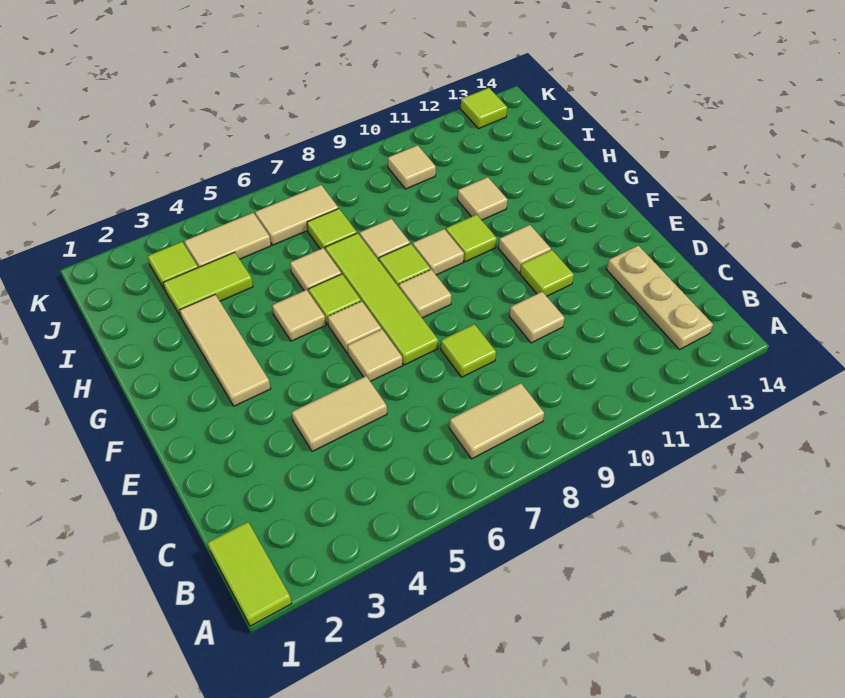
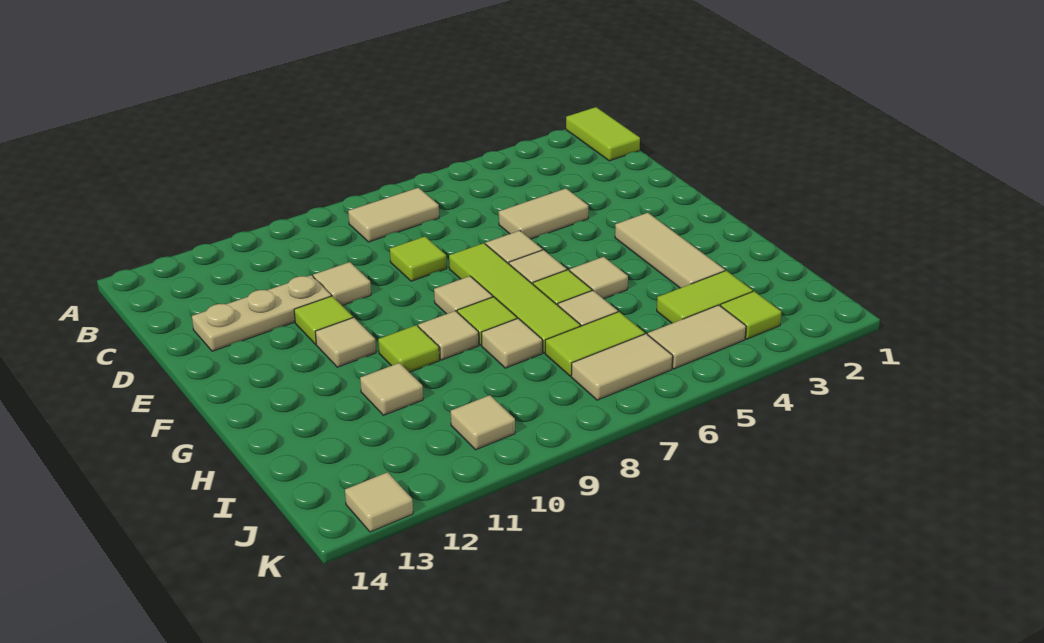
tan plate B13:D13 level 1 -> tan plate D11:D13 level 1
lime tile I7 level 1 -> lime tile I6:I7 level 1
lime tile K13 level 1 -> tan tile K13 level 1

